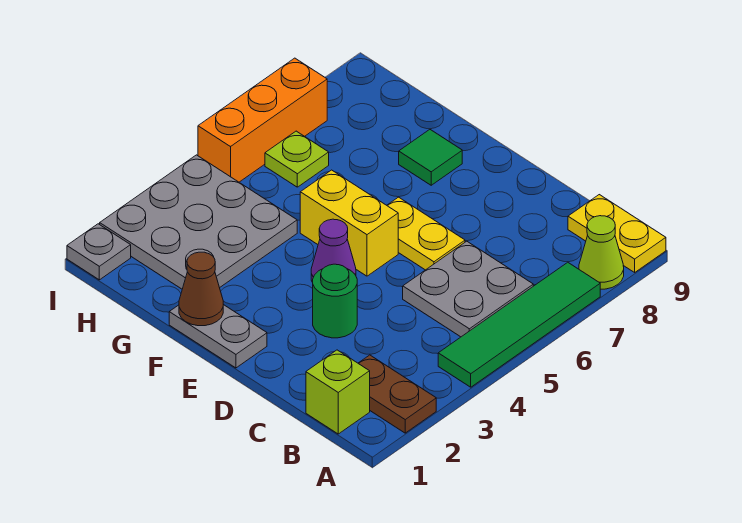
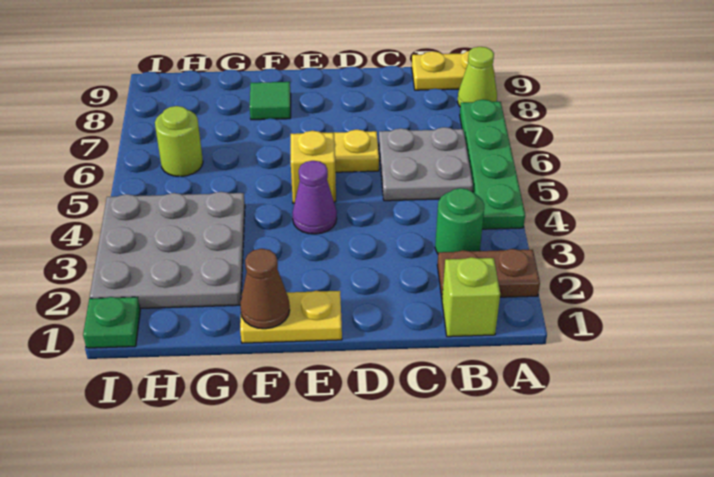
green tile A4:A7 level 1 -> green plate A4:A7 level 1
green round brick D3 level 1 -> green round brick B3 level 1
grey plate E1:F1 level 1 -> yellow plate E1:F1 level 1
yellow brick E5:F5 level 1 -> yellow brick E5 level 1
lime plate H6 level 1 -> lime round brick H6 level 1
grey plate I1 level 1 -> green plate I1 level 1
orange brick I5:I7 level 1 -> none

